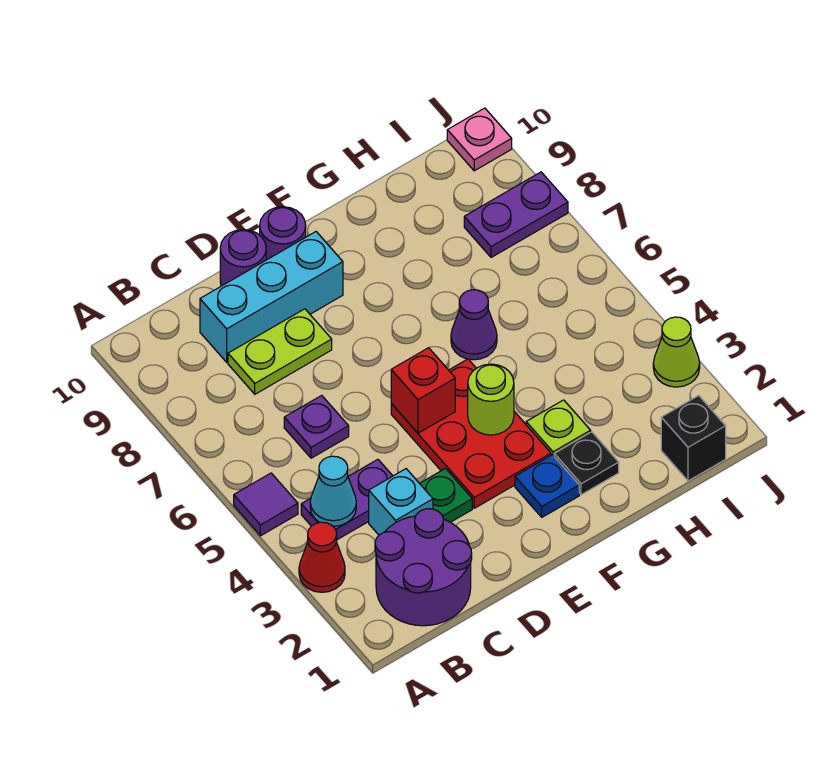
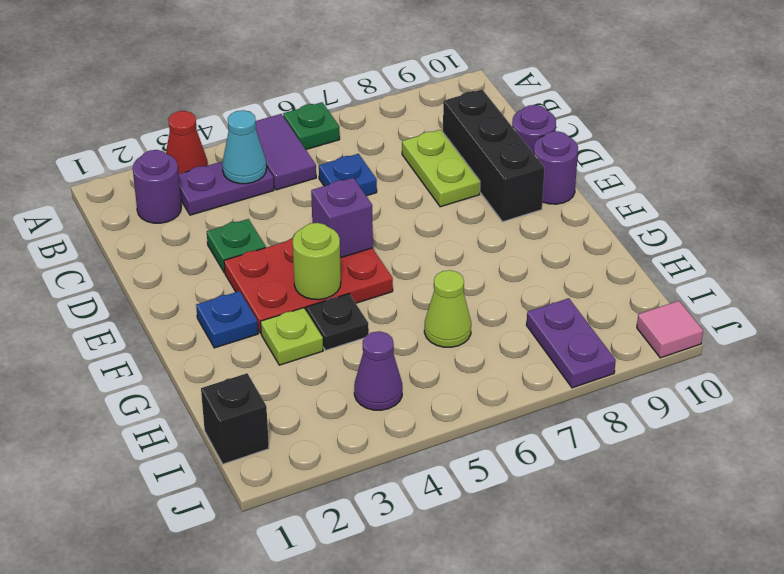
purple tile A5 level 1 -> purple tile A5:B5 level 1
none -> green plate A6 level 1
purple round brick B1:C2 level 1 -> purple round brick B2 level 1
purple plate B4:C4 level 1 -> purple plate B3:B4 level 1
cyan brick C3 level 1 -> none
purple plate C6 level 1 -> blue plate C6 level 1
cyan brick C9:E9 level 1 -> black brick C9:E9 level 1
red brick E5 level 2 -> purple brick E5 level 2
black plate G2 level 1 -> black plate G4 level 1
purple cone G6 level 1 -> purple cone I4 level 1
lime cone J3 level 1 -> lime cone H6 level 1
pink plate J10 level 1 -> pink tile J10 level 1

